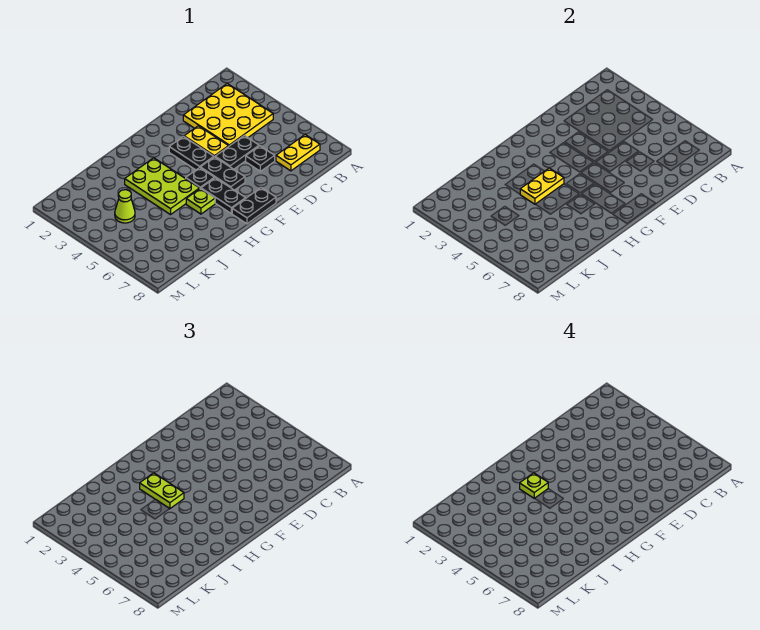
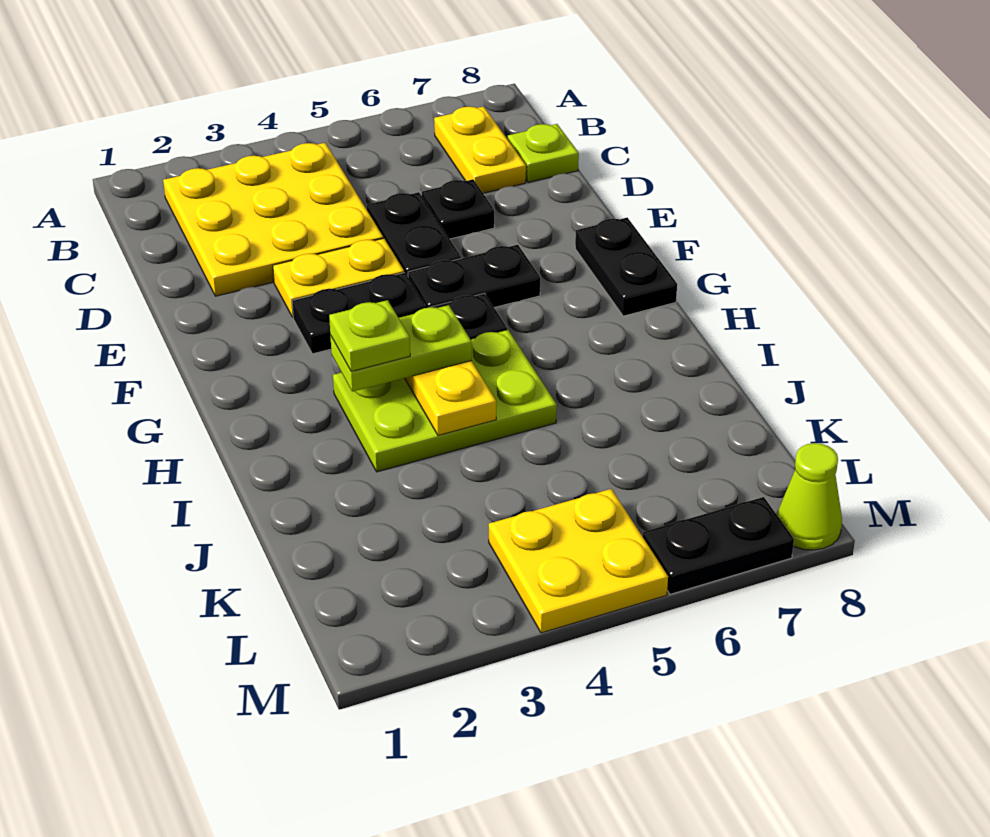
black plate G6:G7 level 1 -> black plate M6:M7 level 1
lime plate H6 level 1 -> lime plate C8 level 1
lime cone K4 level 1 -> lime cone M8 level 1
none -> yellow plate L4:M5 level 1

